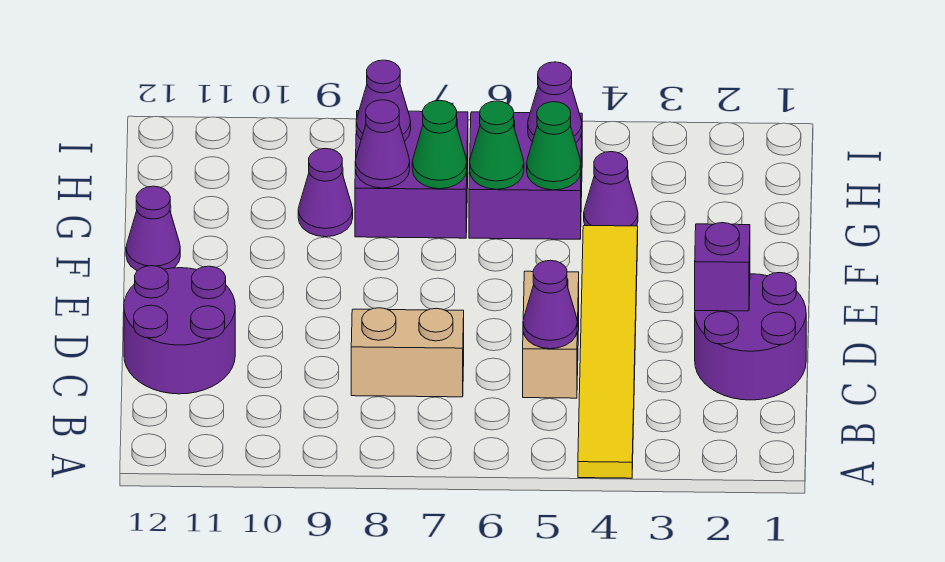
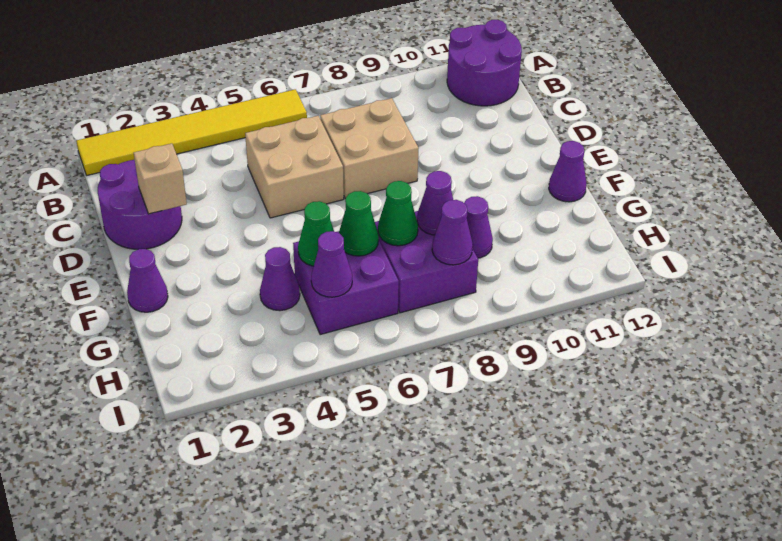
yellow tile A4:F4 level 1 -> yellow tile A1:A6 level 1
tan brick C5:D5 level 1 -> tan brick C5:D6 level 1
purple cone C5 level 2 -> purple cone F1 level 1
tan brick C7:C8 level 1 -> tan brick C7:D8 level 1
purple round brick C11:D12 level 1 -> purple round brick A11:B12 level 1
purple brick D2 level 2 -> tan brick D2 level 2

